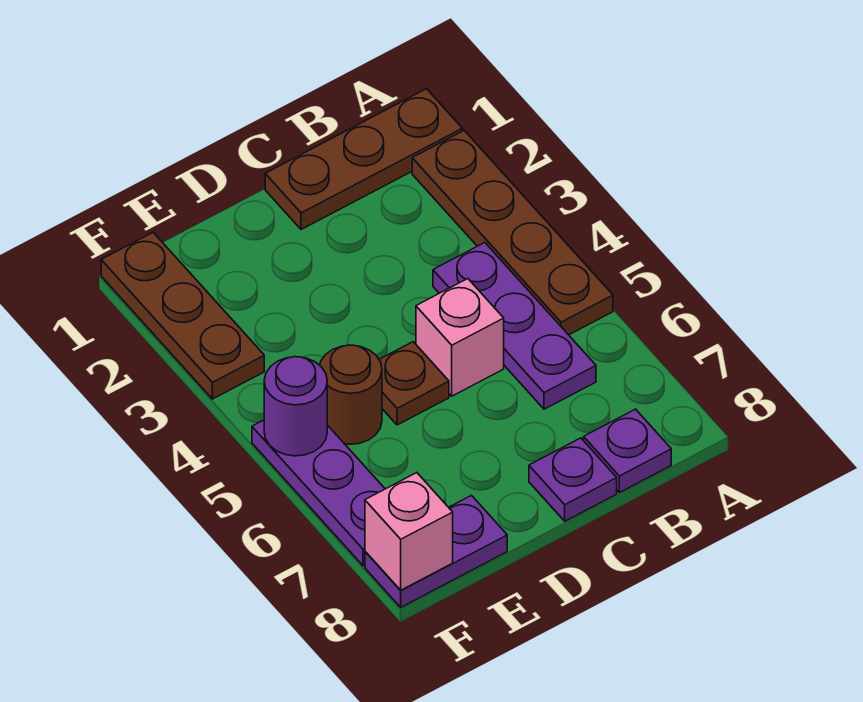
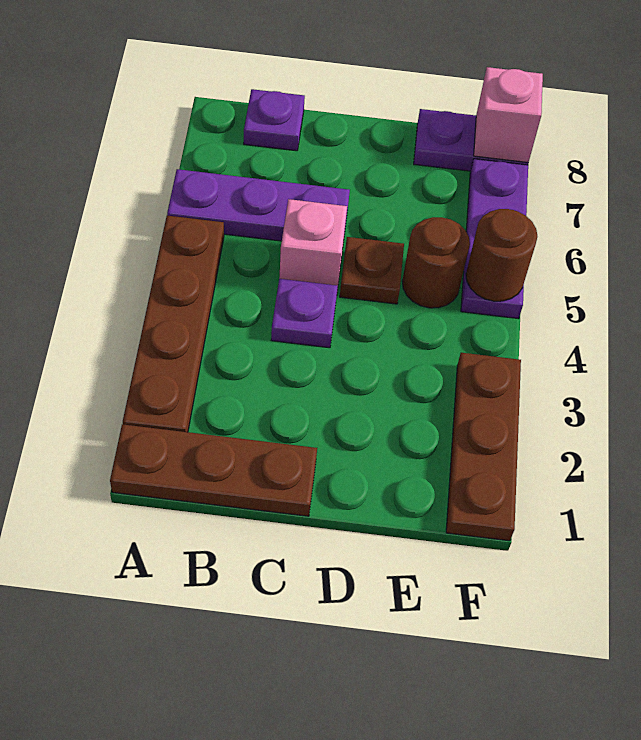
purple plate B4:B6 level 1 -> purple plate A6:C6 level 1
purple plate C8 level 1 -> purple plate C4 level 1
purple round brick F5 level 2 -> brown round brick F5 level 2

